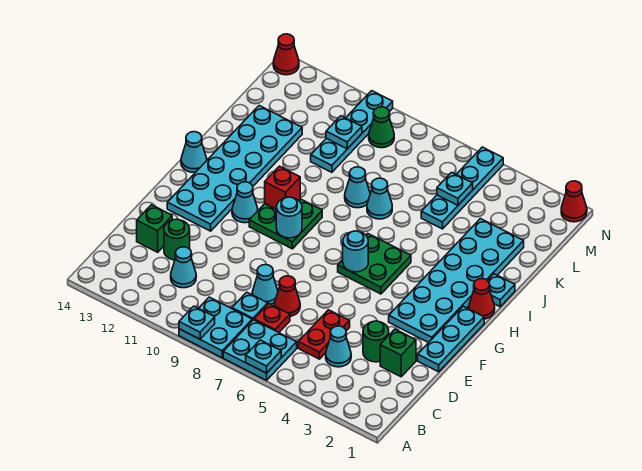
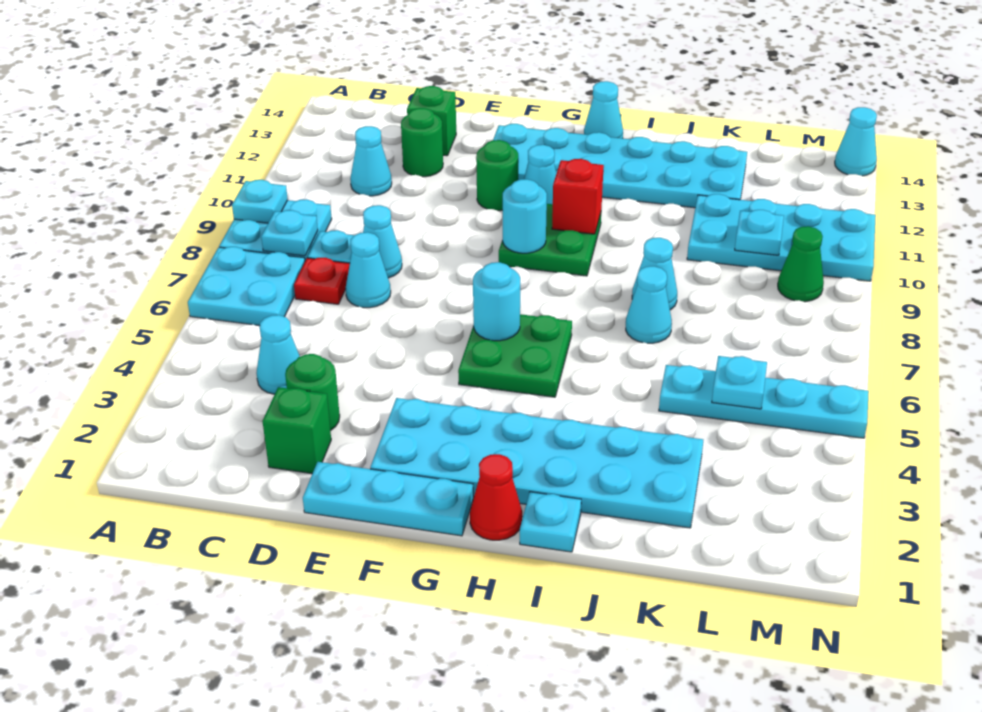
cyan plate A6 level 2 -> cyan plate B8 level 2
red plate C5:D5 level 1 -> none
red cone D7 level 1 -> cyan cone D7 level 1
none -> green round brick F11 level 1
cyan plate K10:N10 level 1 -> cyan plate K10:N11 level 1
red cone N1 level 1 -> none
red cone N14 level 1 -> cyan cone N14 level 1

